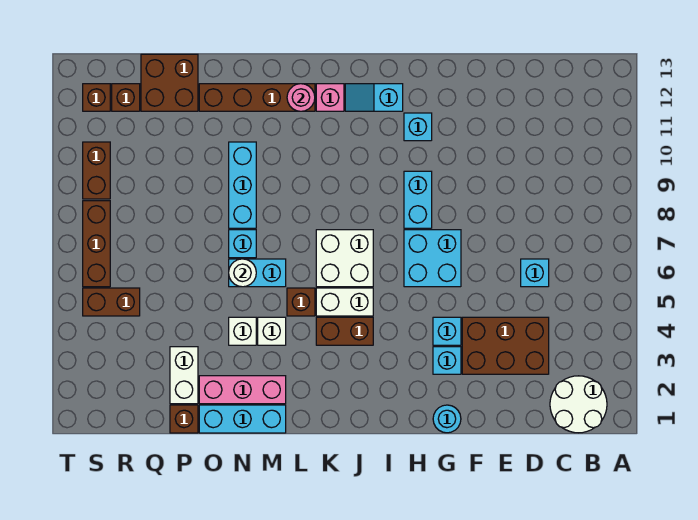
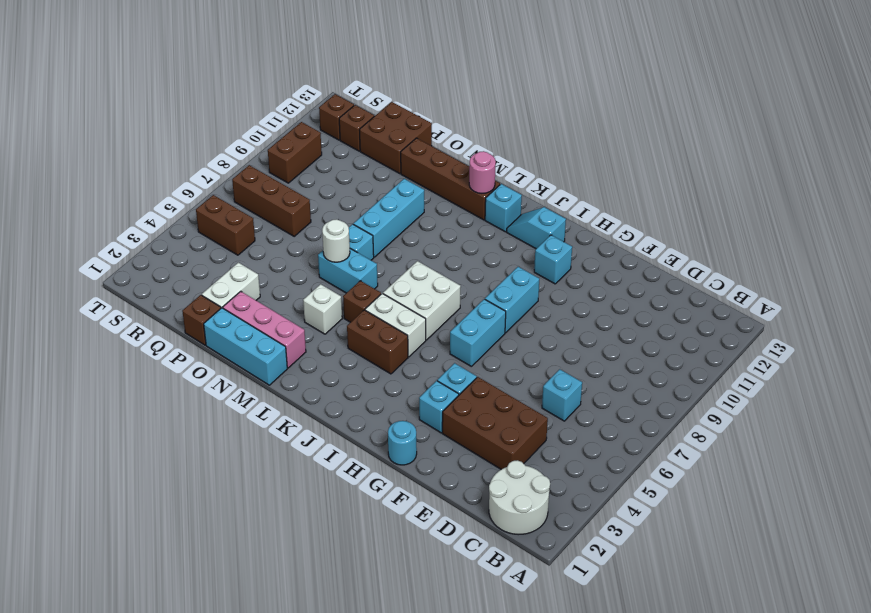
cyan brick G6:H7 level 1 -> cyan brick H6:H7 level 1
pink brick K12 level 1 -> cyan brick K12 level 1
white brick N4 level 1 -> none
brown brick S6:S8 level 1 -> brown brick Q7:S7 level 1

